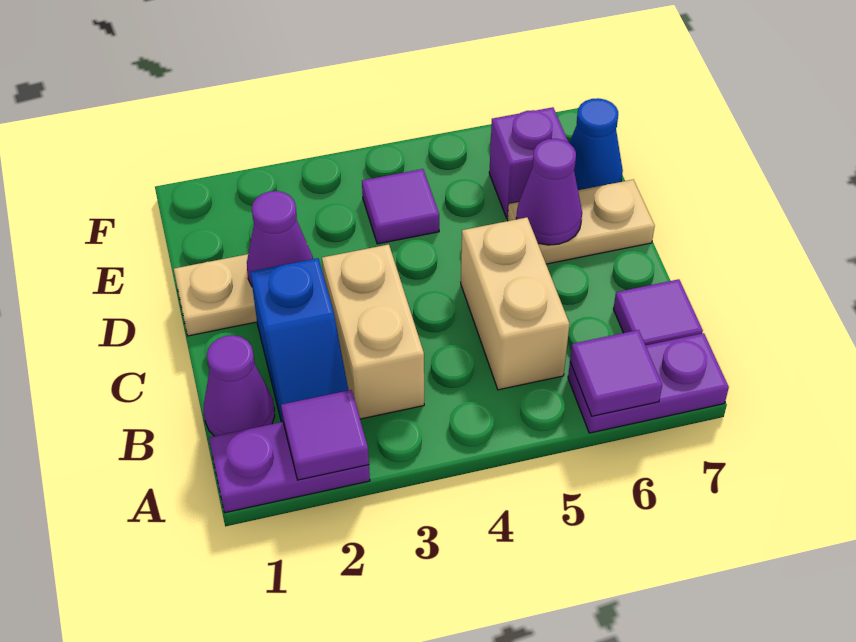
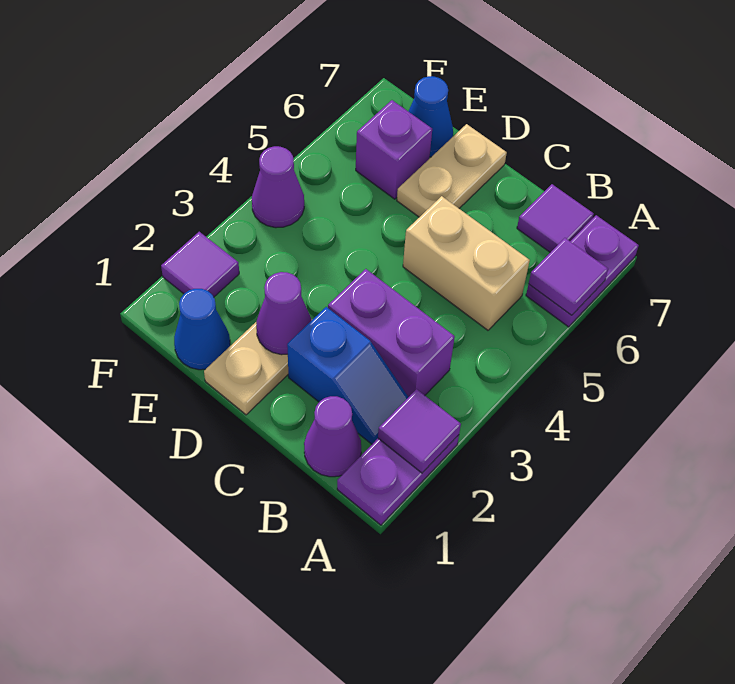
tan brick B3:C3 level 1 -> purple brick B3:C3 level 1
purple cone D6 level 2 -> purple cone F4 level 1
none -> blue cone E1 level 1
purple tile E4 level 1 -> purple tile F2 level 1

